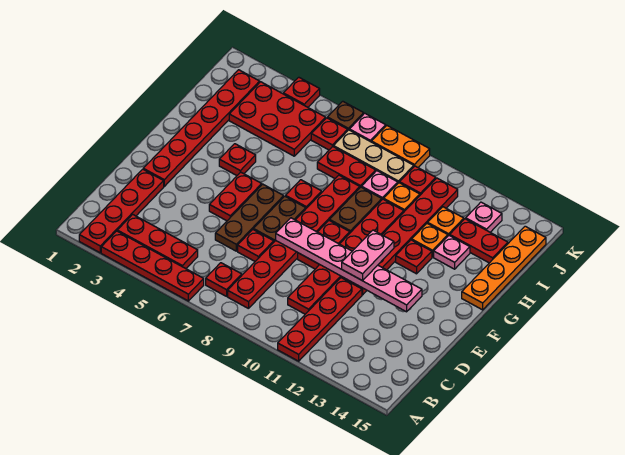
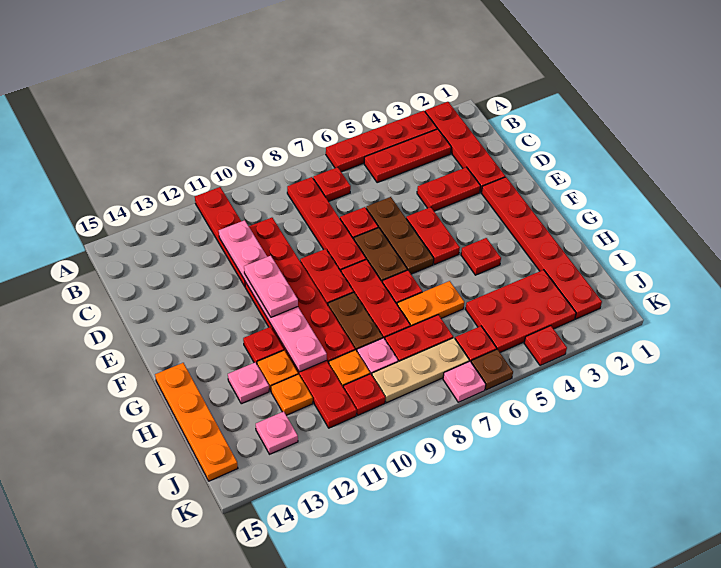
pink plate E8:E13 level 2 -> pink plate C11:H11 level 2
red plate I13:I14 level 1 -> red plate D3:D4 level 1
orange plate K8:K9 level 1 -> orange plate H6:H7 level 1

